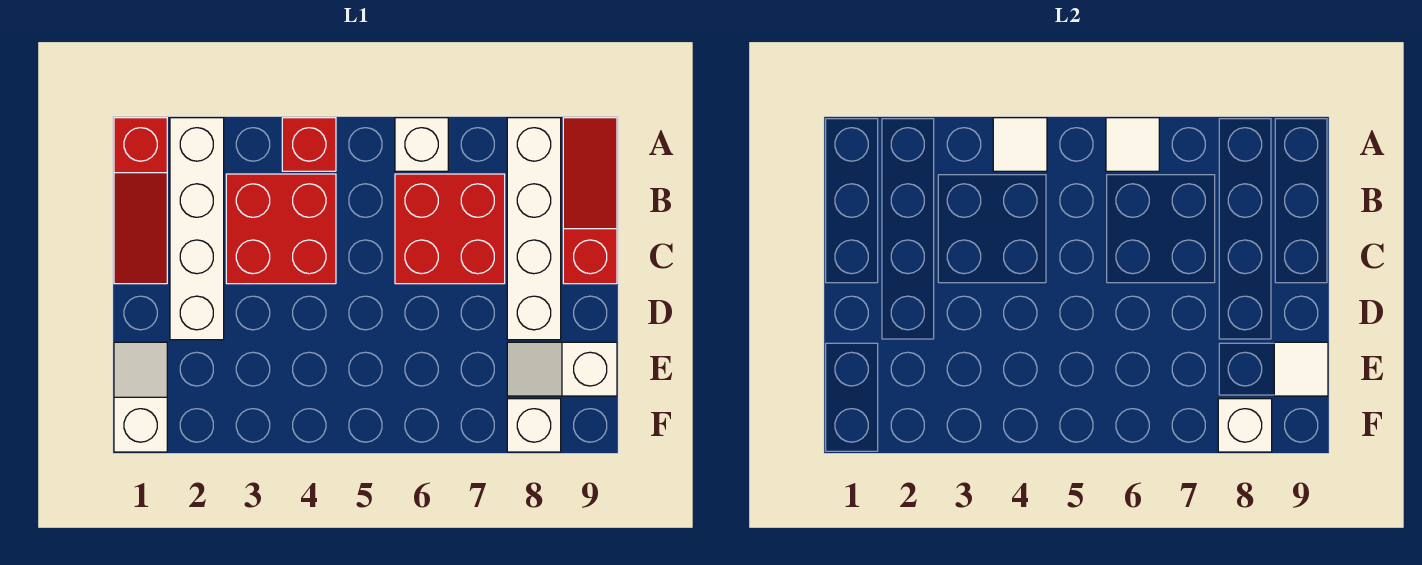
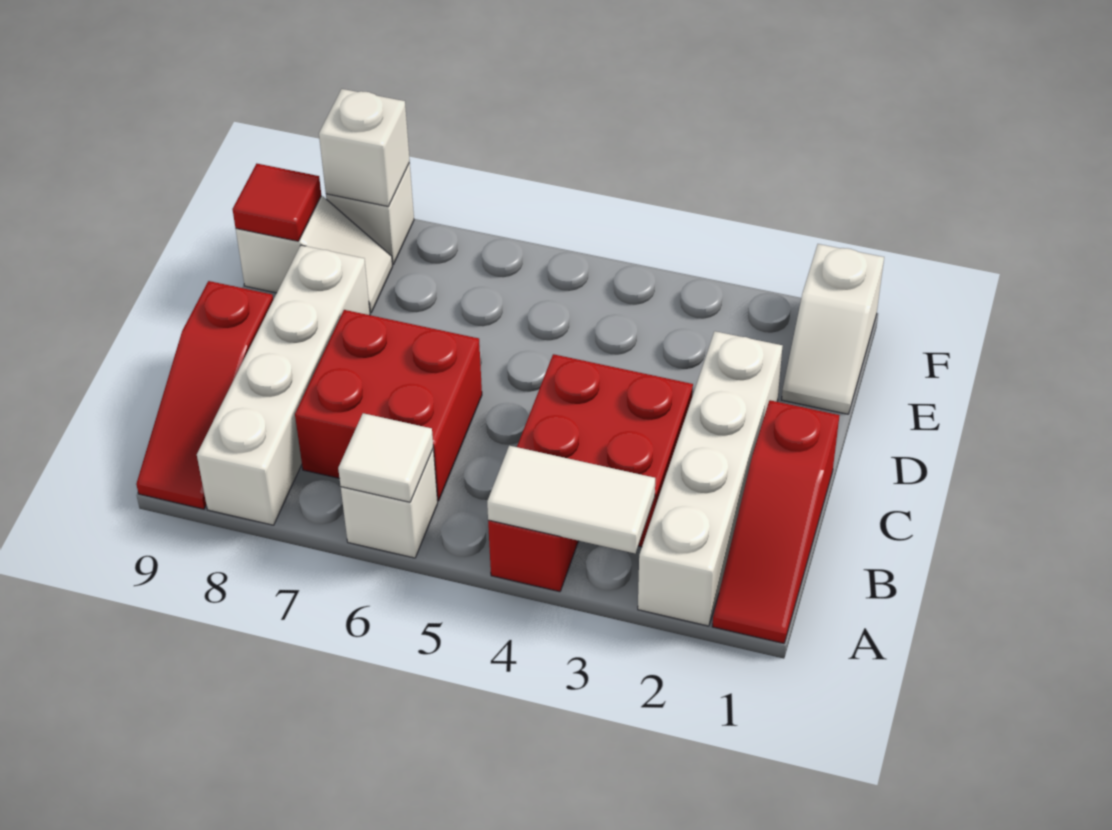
red slope A1:C1 level 1 top A -> red slope A1:C1 level 1 top C
white tile A4 level 2 -> white tile A3:A4 level 2
white tile E9 level 2 -> red tile E9 level 2

